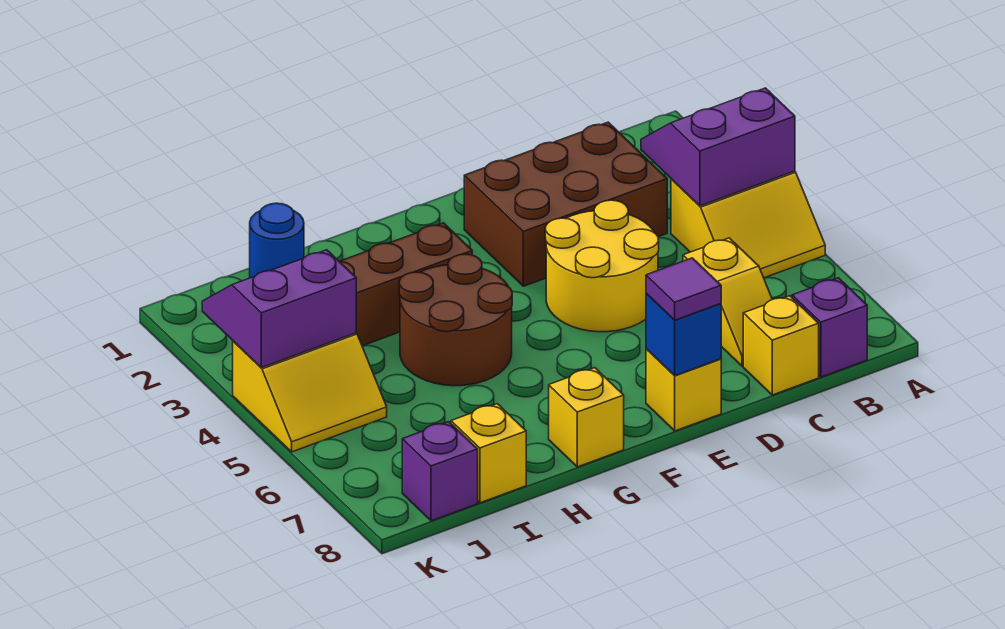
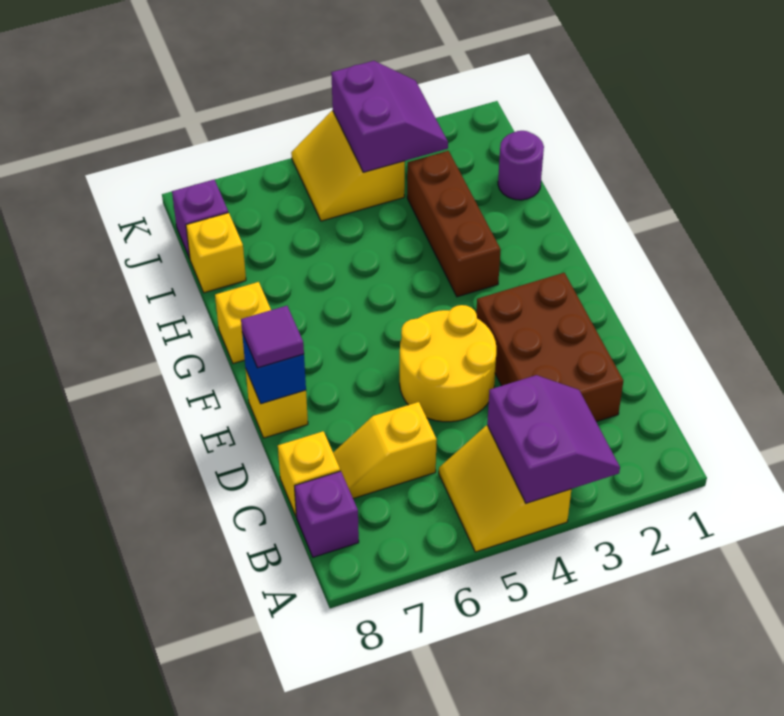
brown round brick G4:H5 level 1 -> none
blue round brick I1 level 1 -> purple round brick I1 level 1

